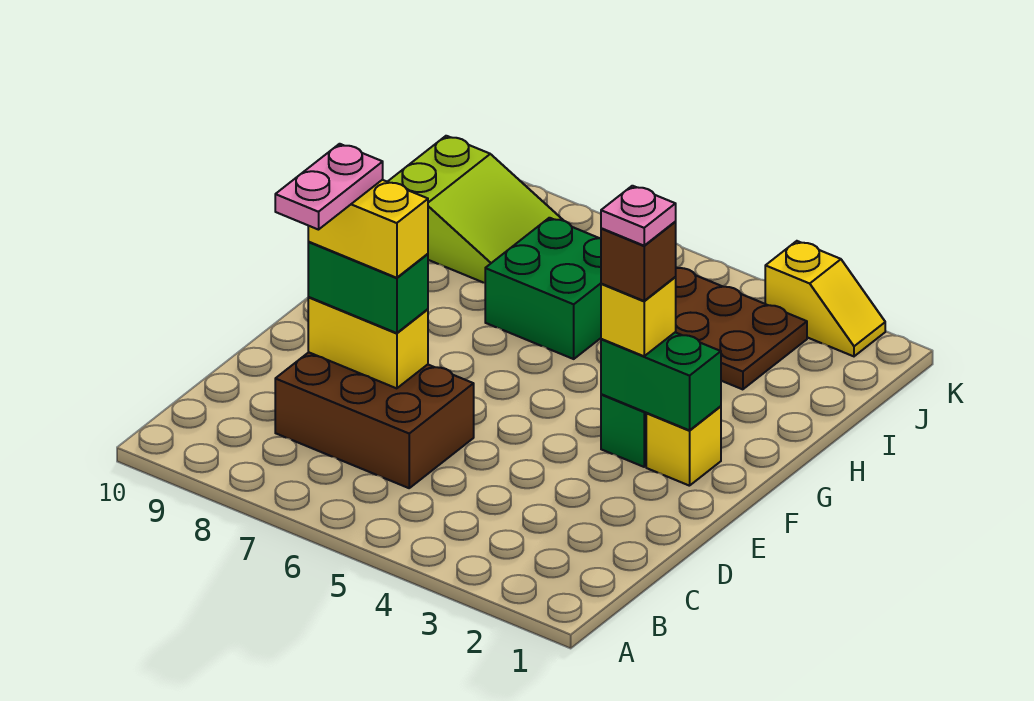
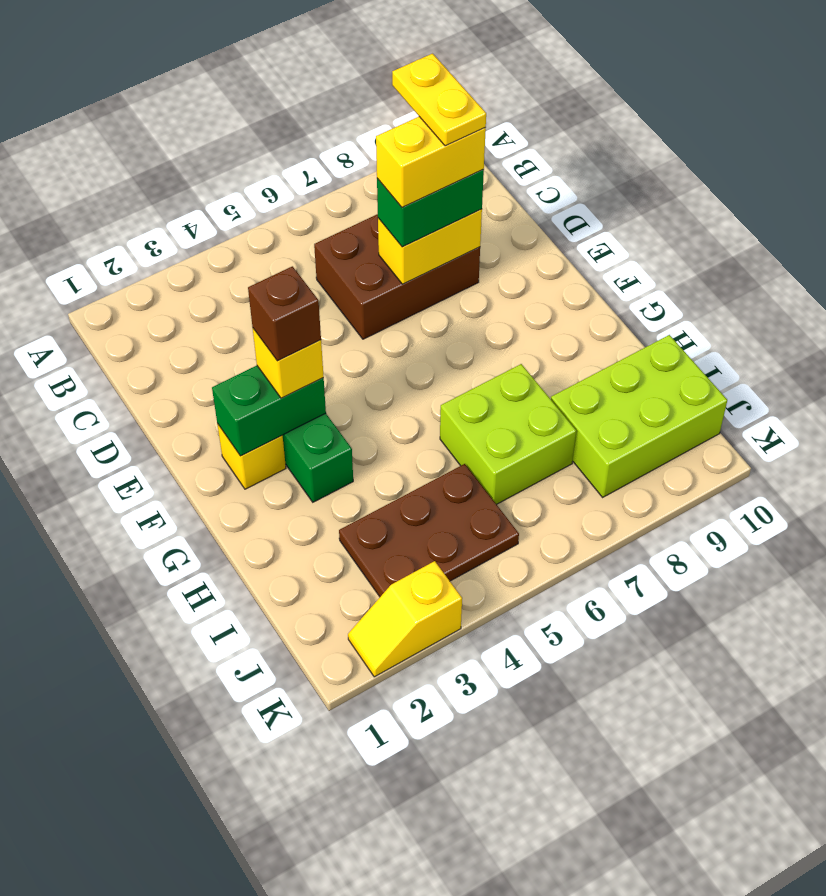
pink plate C8:D8 level 5 -> yellow plate C8:D8 level 5
pink plate F3 level 5 -> none
green brick H6:I7 level 1 -> lime brick H6:I7 level 1
lime slope I8:J10 level 1 top 10 -> lime brick I8:J10 level 1

